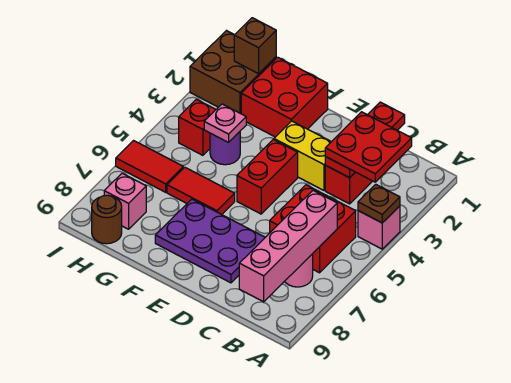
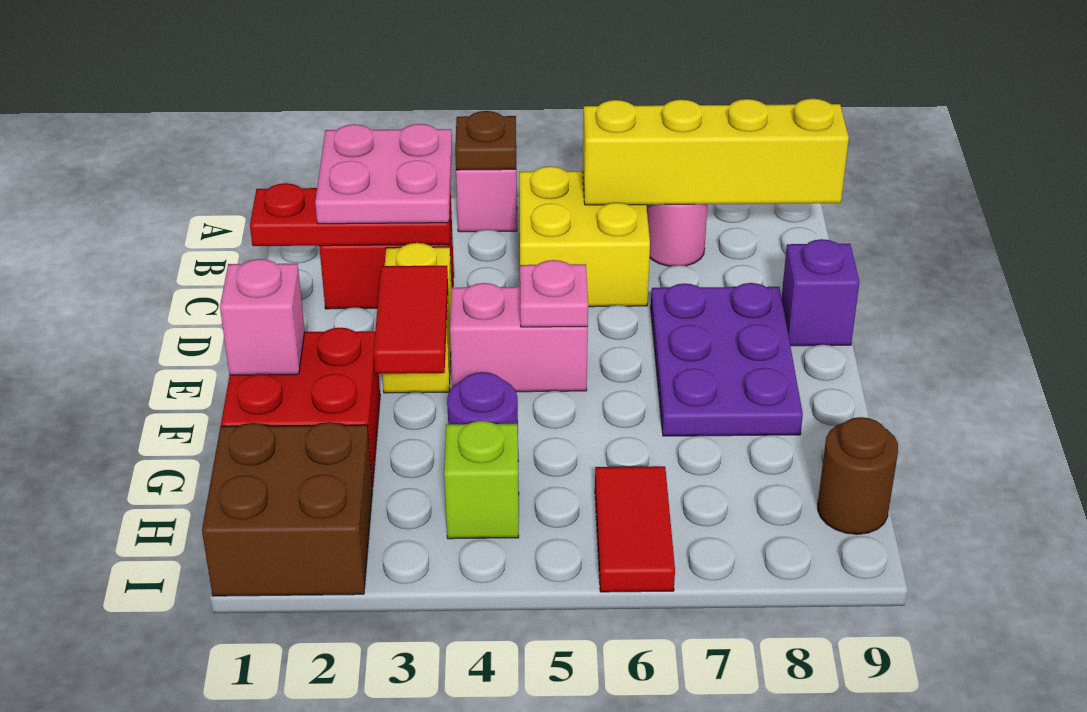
red plate B2:C3 level 3 -> pink plate B2:C3 level 3
red brick B5:C6 level 1 -> yellow brick B5:C6 level 1
pink brick B6:B9 level 2 -> yellow brick B6:B9 level 2
none -> purple brick D9 level 1
red brick E4:E5 level 1 -> pink brick E4:E5 level 1
red tile F6:G6 level 1 -> red tile E3:F3 level 2
pink plate G4 level 2 -> pink plate E5 level 2
brown brick H1 level 2 -> none
red brick H4 level 1 -> lime brick H4 level 1
pink brick H8 level 1 -> pink brick F1 level 2

